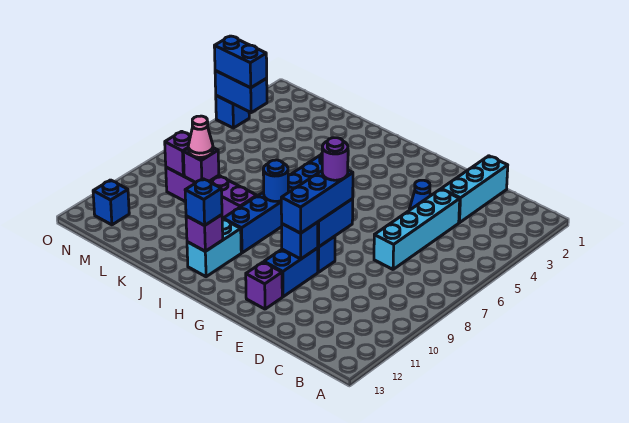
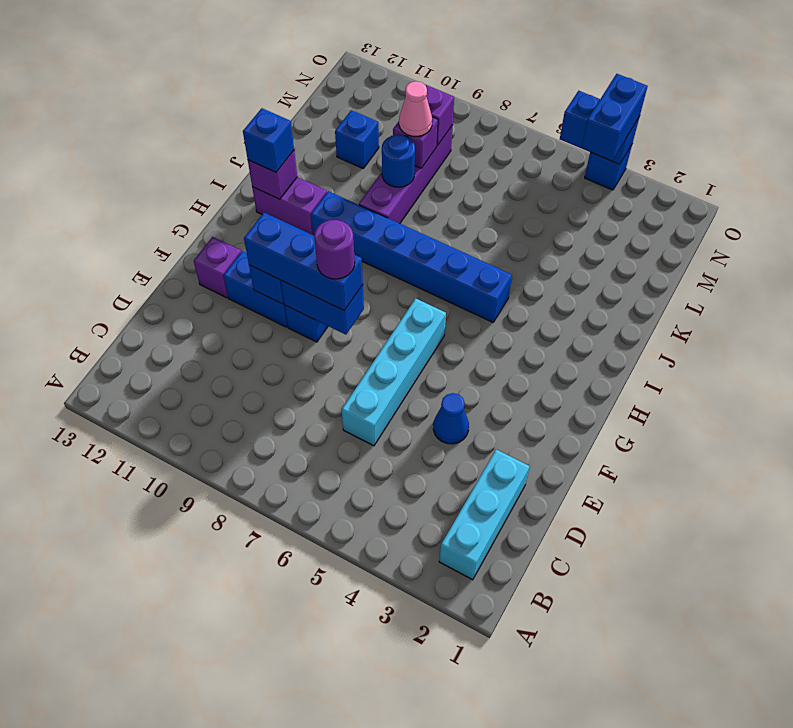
cyan brick D1:D3 level 1 -> cyan brick B2:D2 level 1
cyan brick D4:D7 level 1 -> cyan brick D6:G6 level 1
blue round brick I8 level 2 -> blue round brick K9 level 2
cyan brick I11:I12 level 1 -> purple brick I11:I12 level 1
blue brick N4:O4 level 2 -> blue brick O4:O5 level 2
blue brick N12 level 1 -> blue brick L11 level 1

